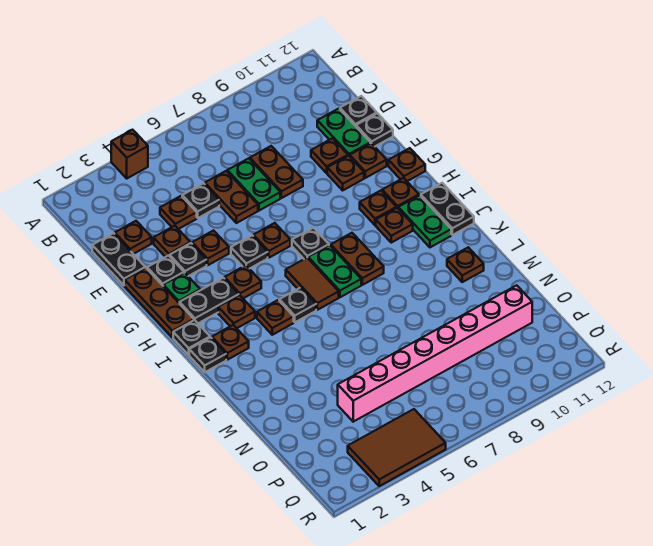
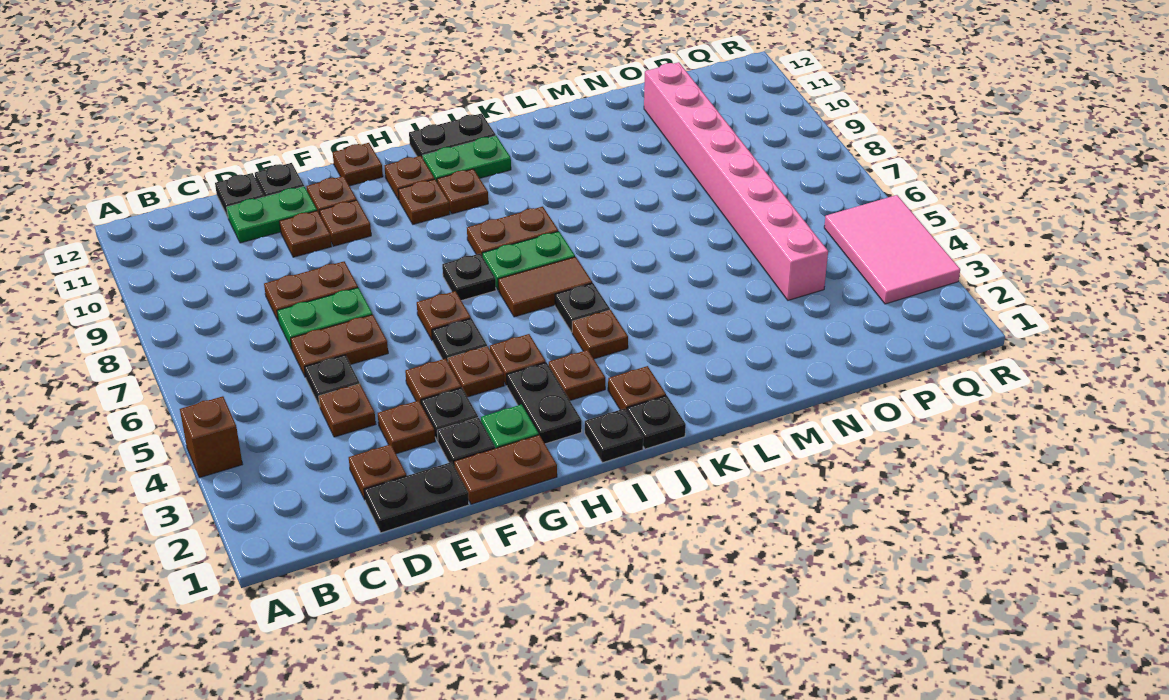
brown plate F1:H1 level 1 -> brown plate F1:G1 level 1
brown plate L11 level 1 -> brown plate G4 level 1
brown tile Q3:R5 level 1 -> pink tile Q3:R5 level 1

